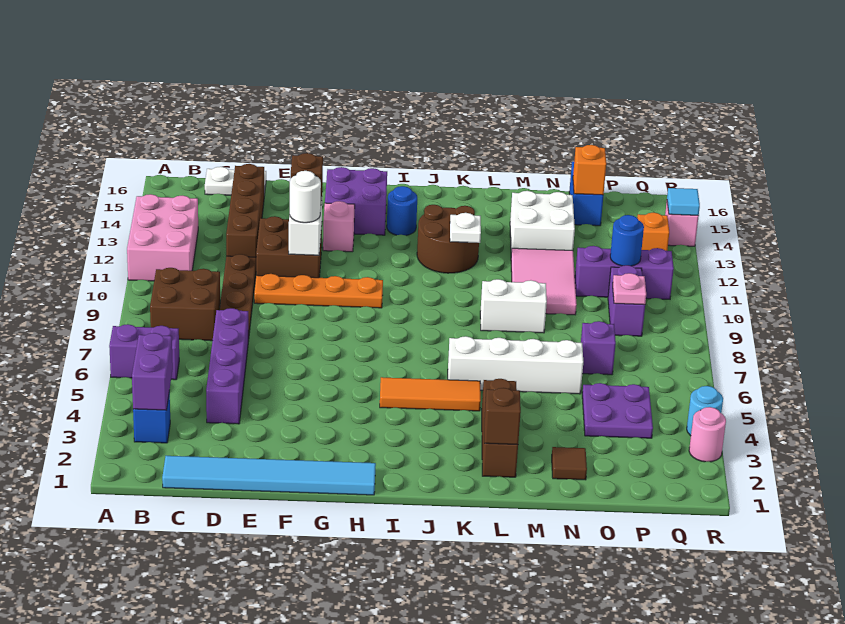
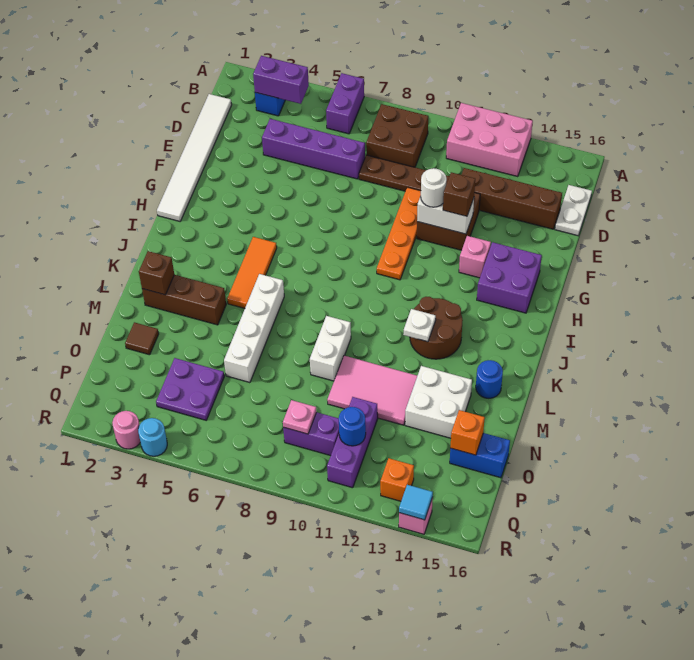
cyan tile C1:H1 level 1 -> white tile C1:H1 level 1
blue round brick I14 level 1 -> blue round brick L15 level 1
purple brick O7 level 1 -> none

